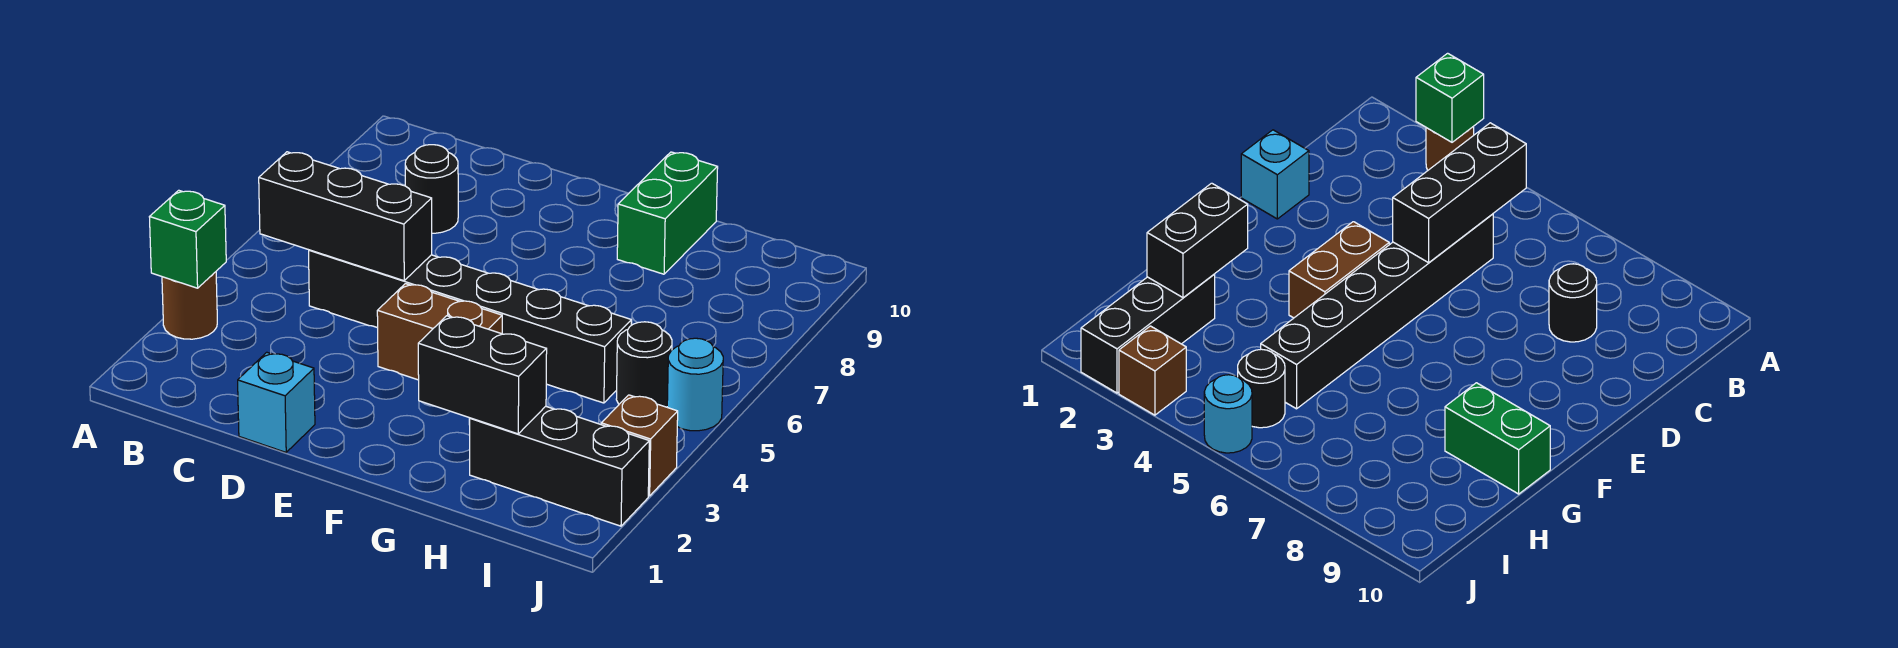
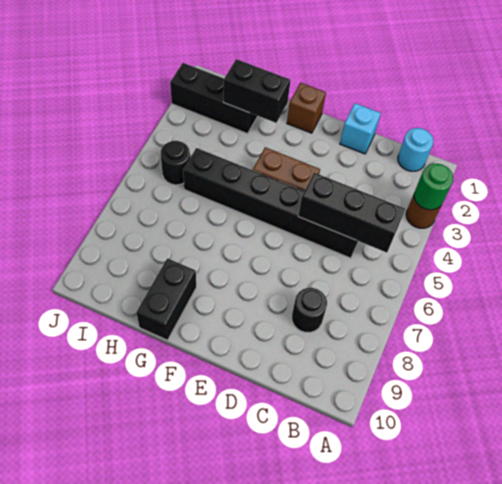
green brick A3 level 2 -> green round brick A3 level 2
green brick G9:G10 level 1 -> black brick G9:G10 level 1
brown brick J3 level 1 -> brown brick F1 level 1
cyan round brick J5 level 1 -> cyan round brick B1 level 1

